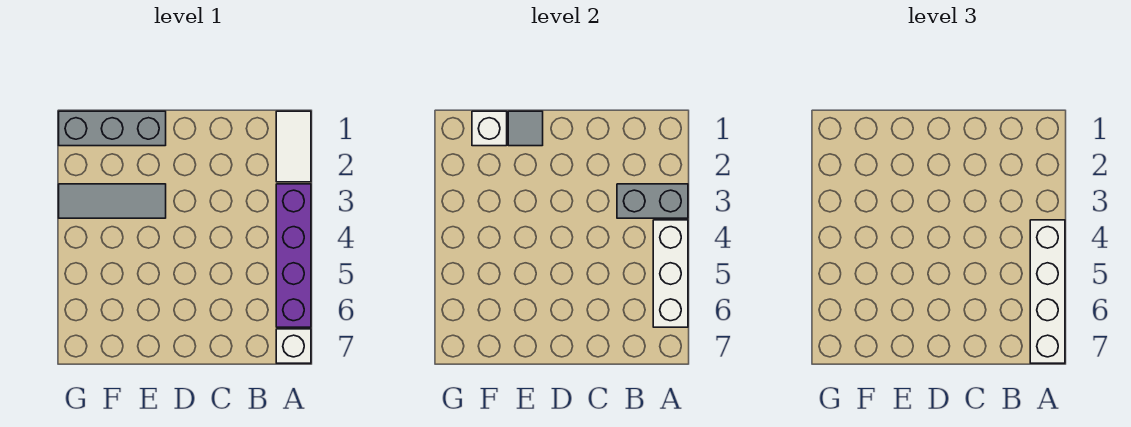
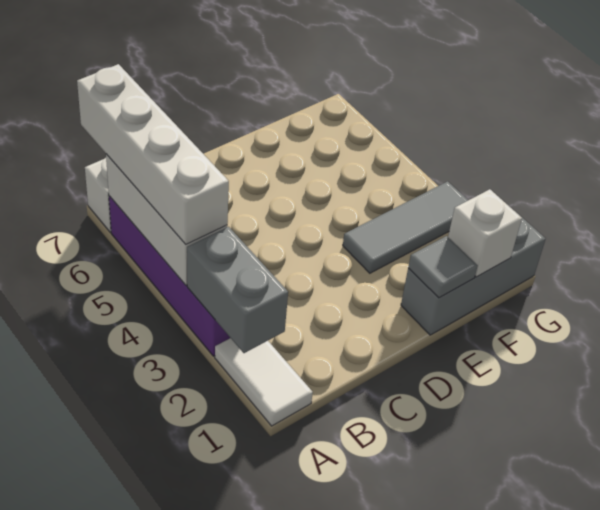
grey brick A3:B3 level 2 -> grey brick A2:A3 level 2

